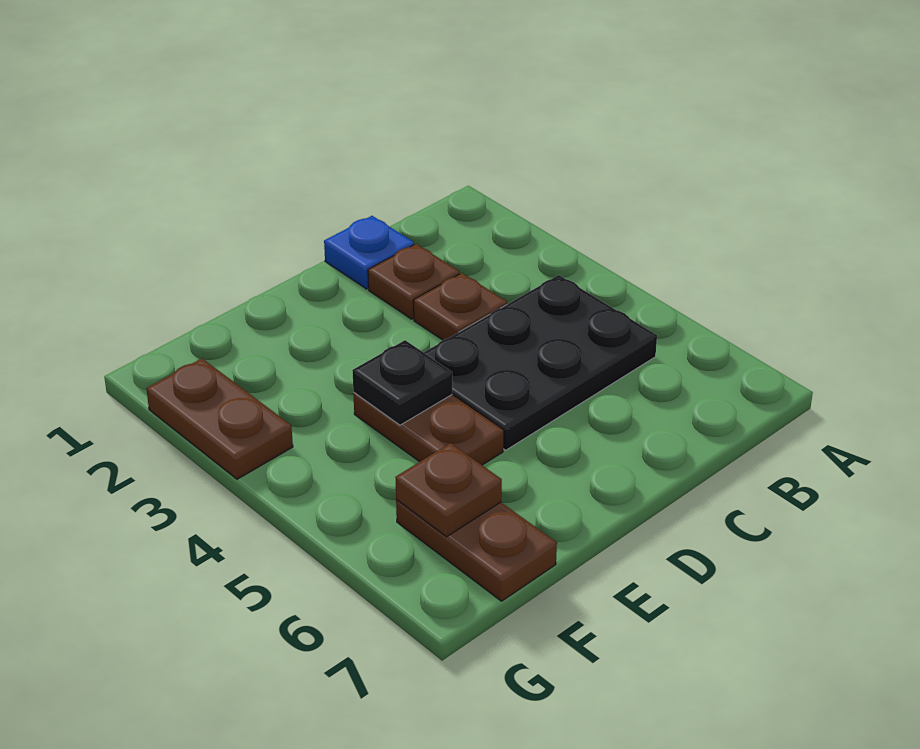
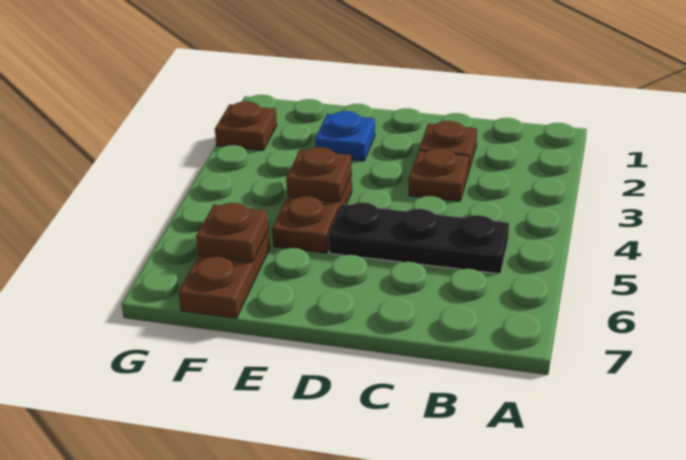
black plate B4:D5 level 1 -> black plate B5:D5 level 1
blue plate C1 level 1 -> blue plate E2 level 1
black plate E4 level 2 -> brown plate E4 level 2
brown plate G2:G3 level 1 -> brown plate G2 level 1

